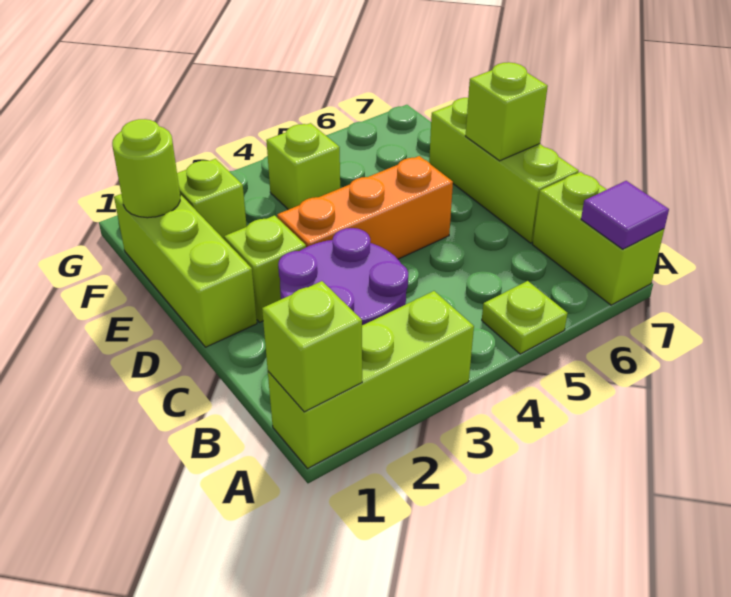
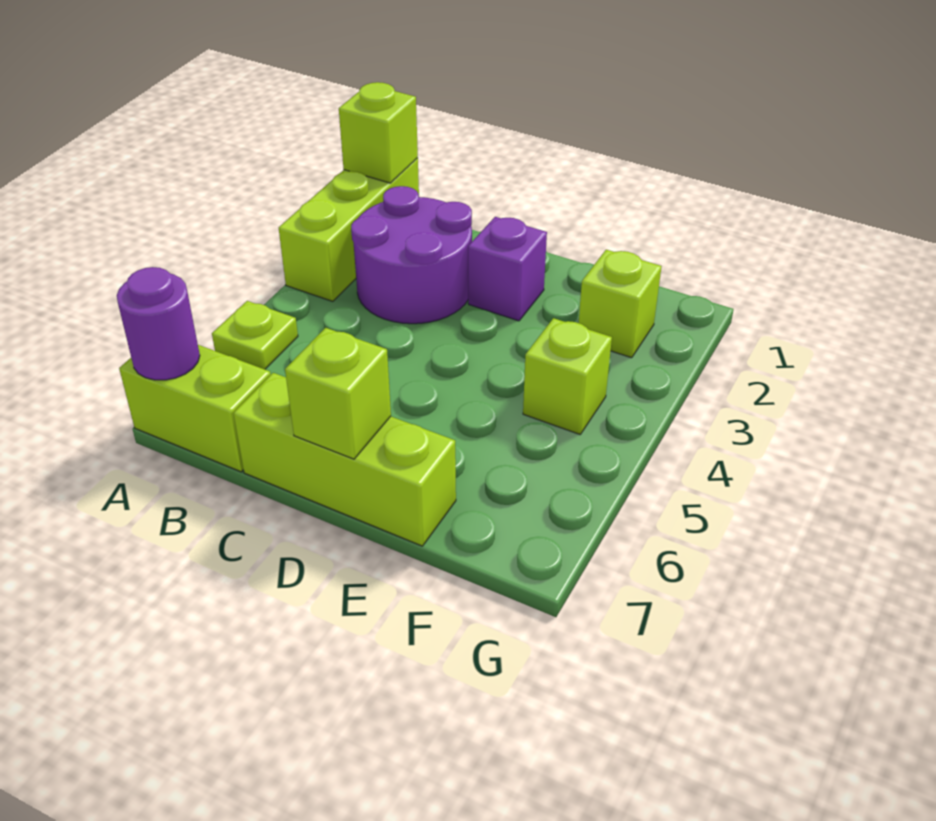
purple tile A7 level 2 -> purple round brick A7 level 2
lime brick D1:F1 level 1 -> none
lime brick D2 level 1 -> purple brick D2 level 1
orange brick D3:D5 level 1 -> none
lime round brick F1 level 2 -> none

